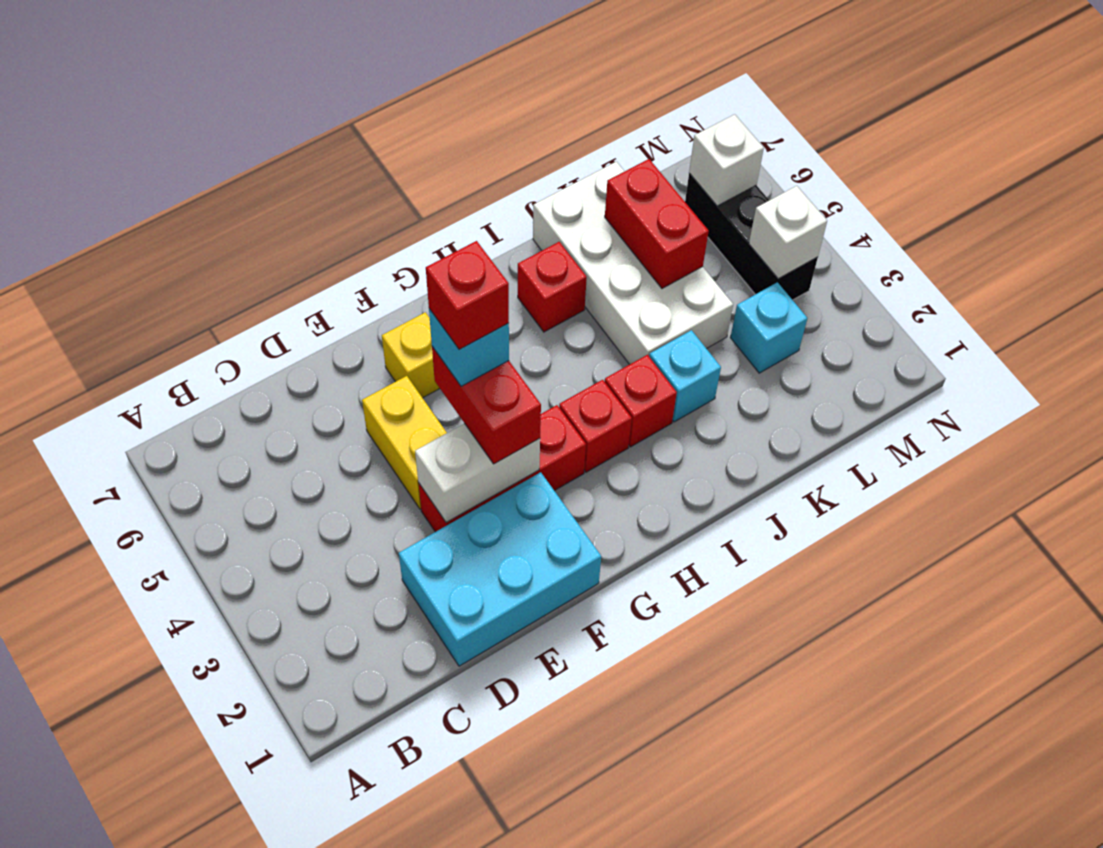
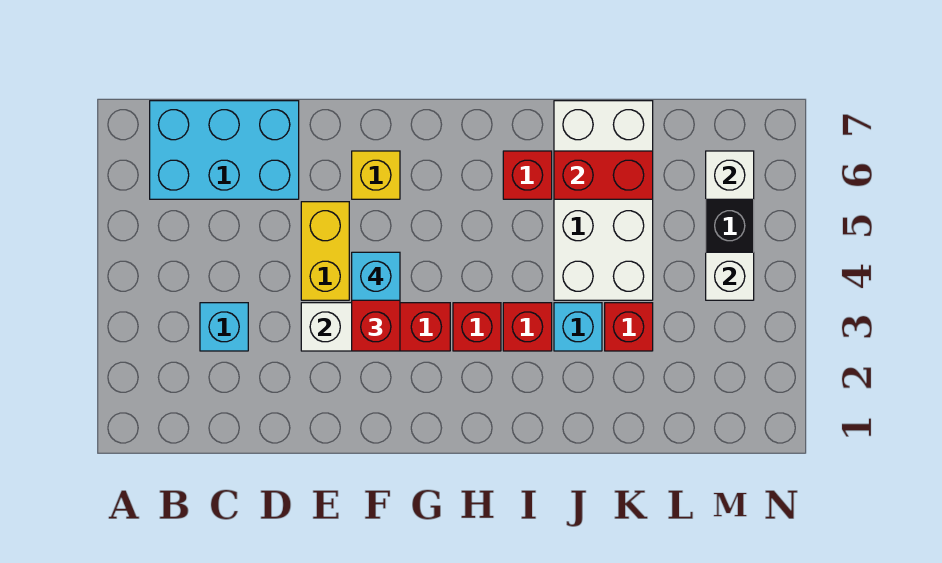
cyan brick D1:F2 level 1 -> cyan brick B6:D7 level 1
red brick F4 level 5 -> red brick K3 level 1
red brick K5:K6 level 2 -> red brick J6:K6 level 2
cyan brick L3 level 1 -> cyan brick C3 level 1

